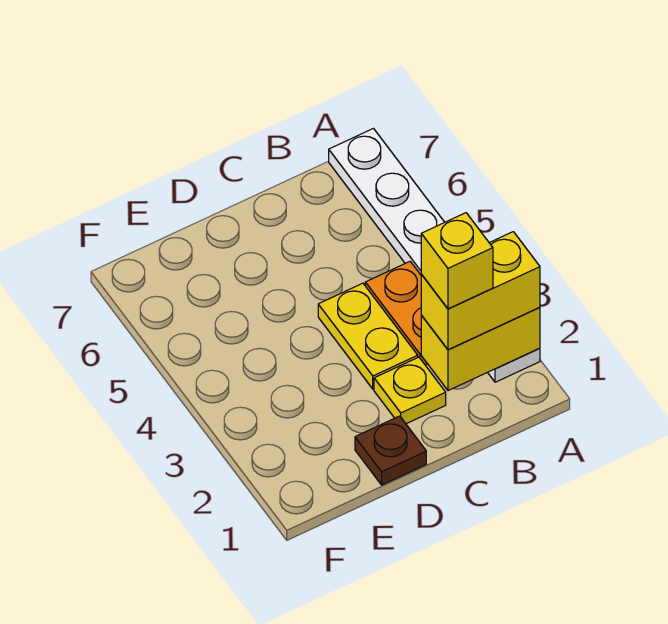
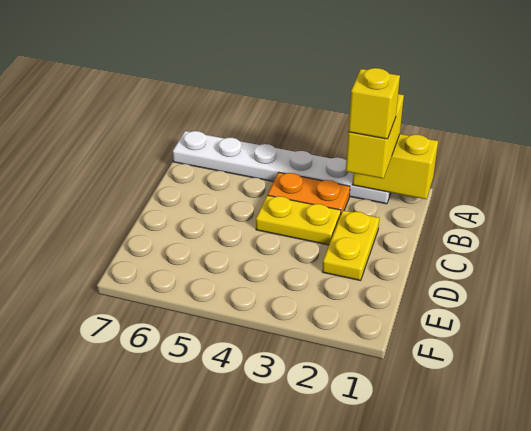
yellow brick A2:B2 level 2 -> yellow brick A1:A2 level 2
yellow plate C2 level 1 -> yellow plate C2:D2 level 1
brown plate D1 level 1 -> none

